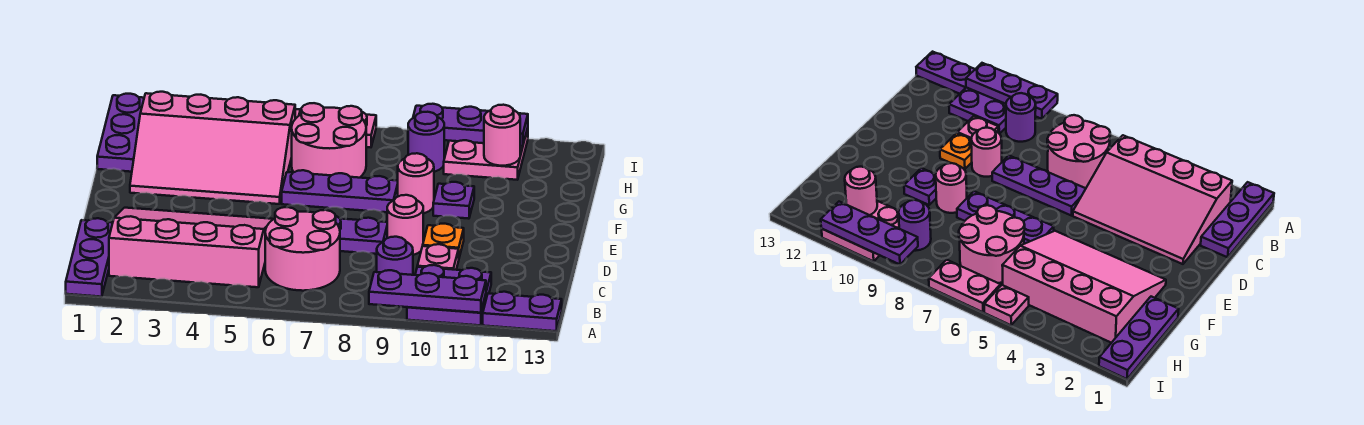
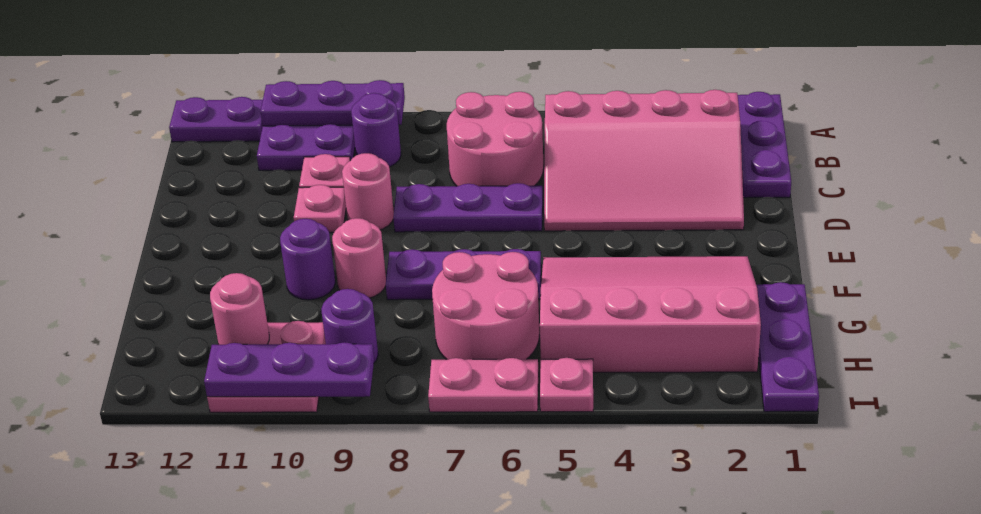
orange plate D10 level 1 -> pink plate D10 level 1
purple plate F10 level 1 -> purple round brick F10 level 1

